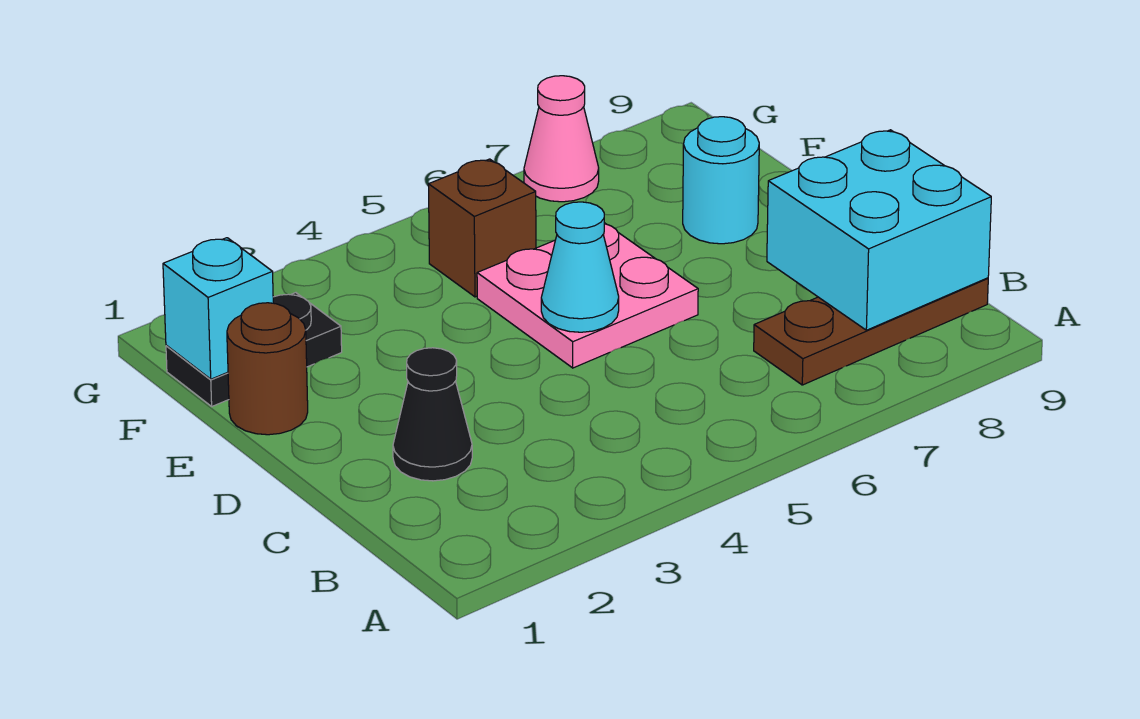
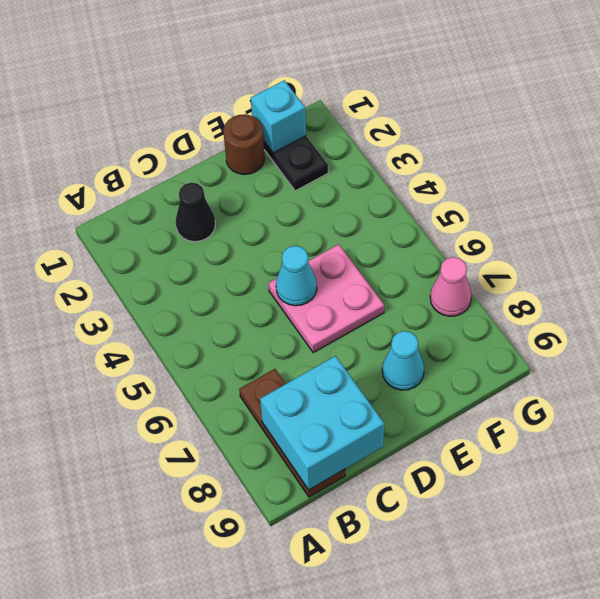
cyan round brick E8 level 1 -> cyan cone E8 level 1
brown brick F5 level 1 -> none

